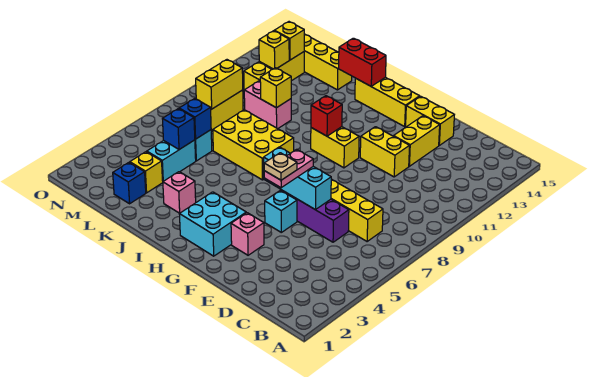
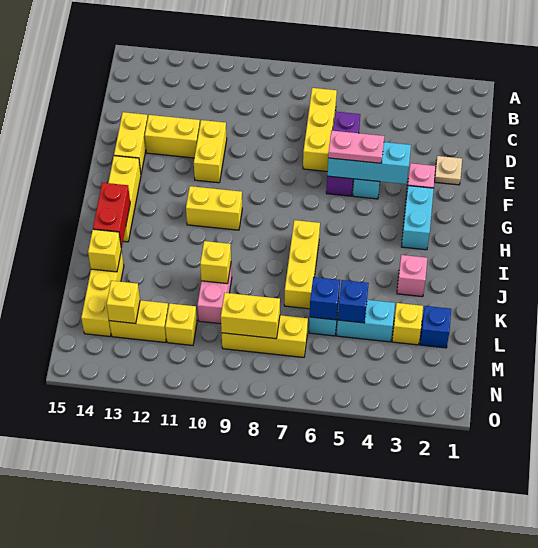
cyan brick E6:G6 level 2 -> cyan brick F4:F6 level 2
tan plate F5 level 4 -> tan plate E2 level 1
cyan brick G2:H3 level 1 -> cyan brick G3:H3 level 1
yellow brick G10:H10 level 1 -> yellow brick H10:H11 level 1
red brick H10 level 2 -> none
yellow brick I7:K8 level 1 -> yellow brick I7:K7 level 1
yellow brick M12 level 2 -> yellow brick K14 level 2

